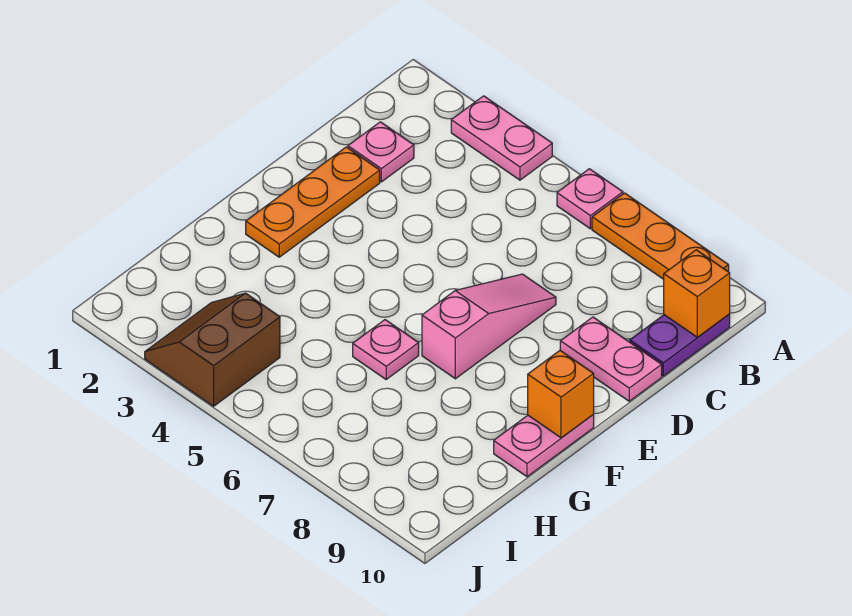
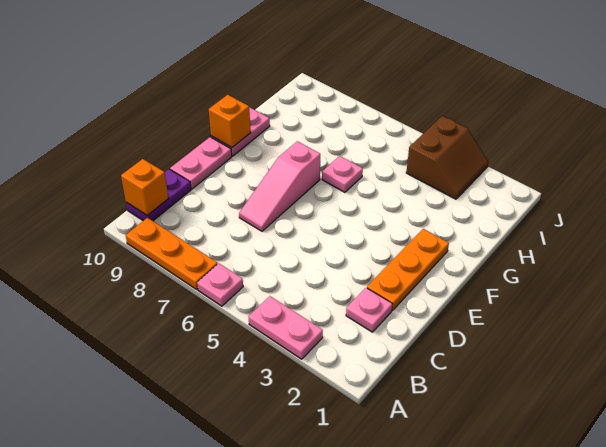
pink plate D9:D10 level 1 -> pink plate D10:E10 level 1

